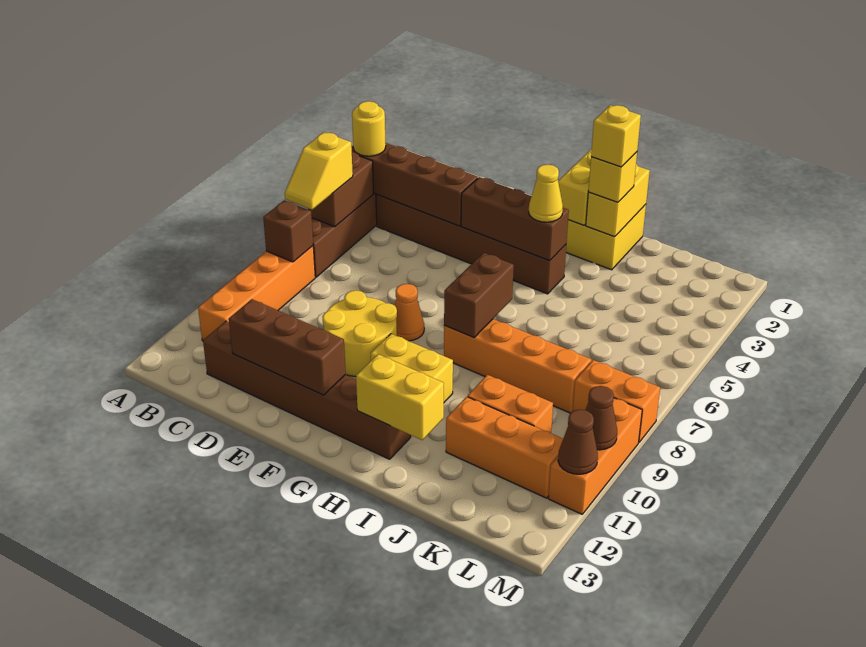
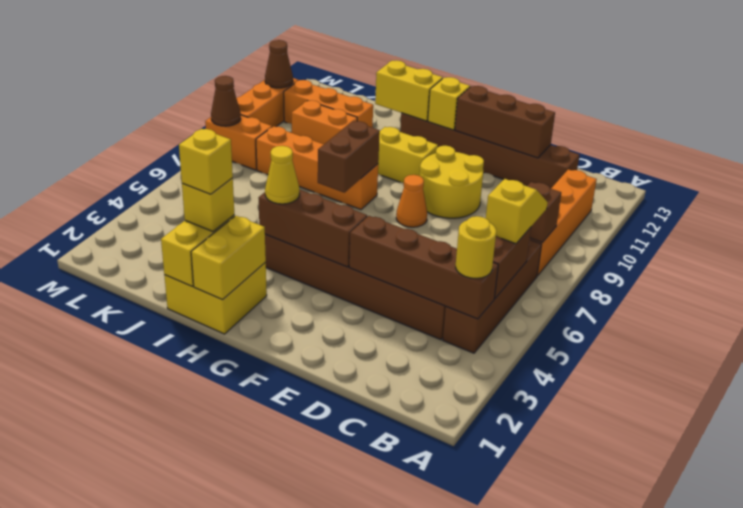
none -> yellow brick G12 level 2
brown cone M10 level 2 -> brown cone M8 level 2

